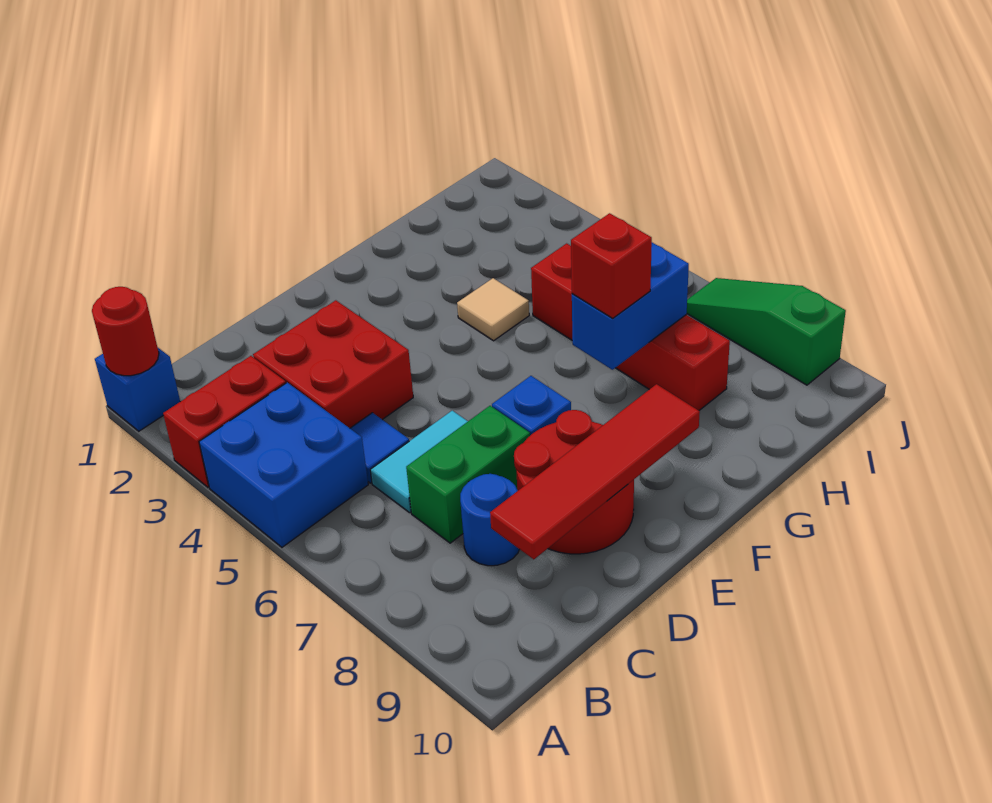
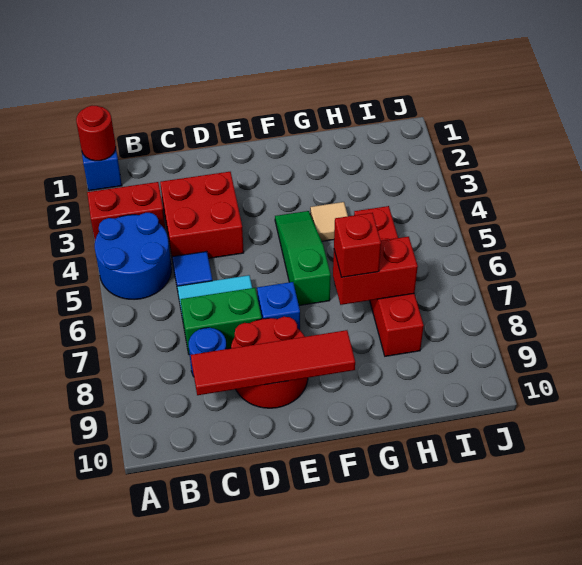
blue brick A4:B5 level 1 -> blue round brick A4:B5 level 1
blue brick G7:H7 level 2 -> red brick G7:H7 level 2
green slope J7:J9 level 1 top 9 -> green slope F4:F6 level 1 top 6

